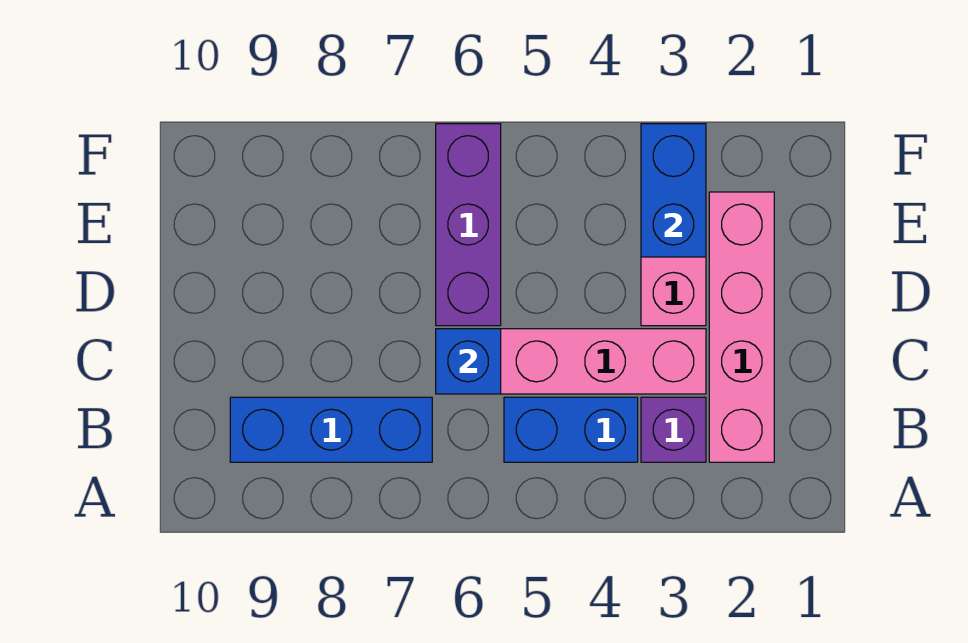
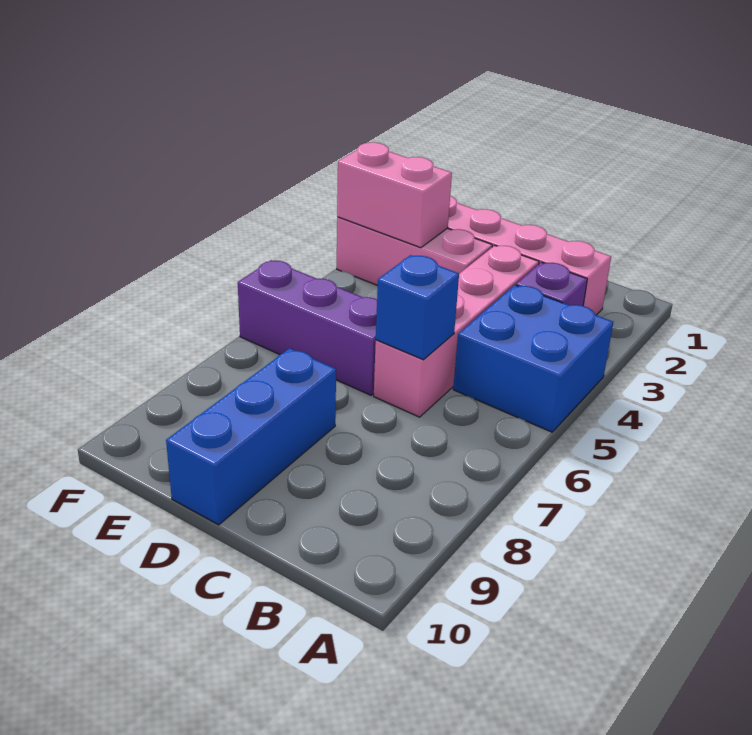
blue brick B4:B5 level 1 -> blue brick A4:B5 level 1
blue brick B7:B9 level 1 -> blue brick D8:D10 level 1
blue brick E3:F3 level 2 -> pink brick E3:F3 level 2

